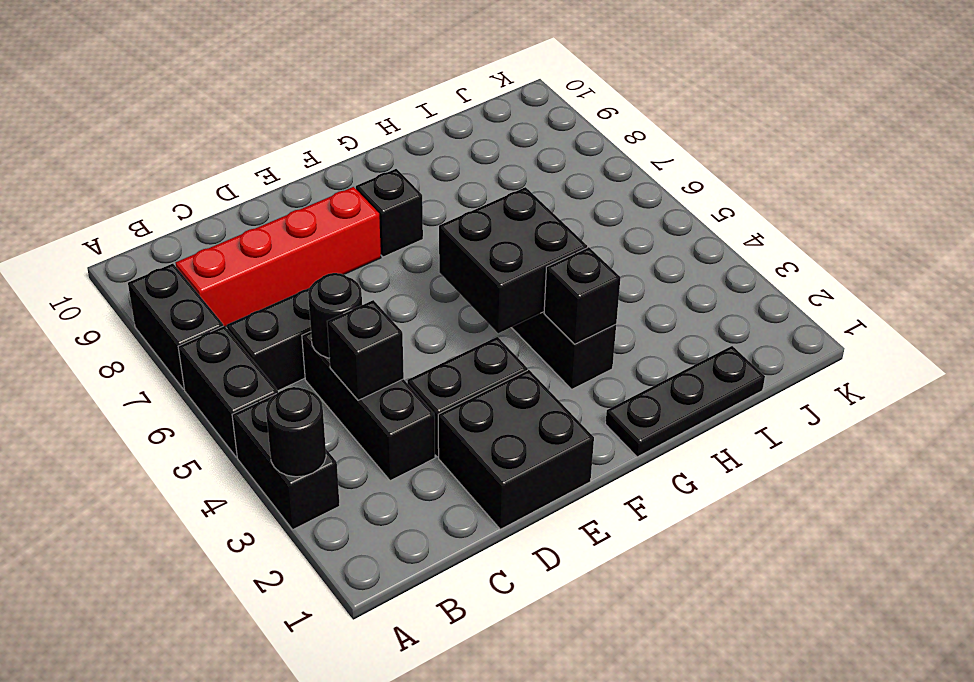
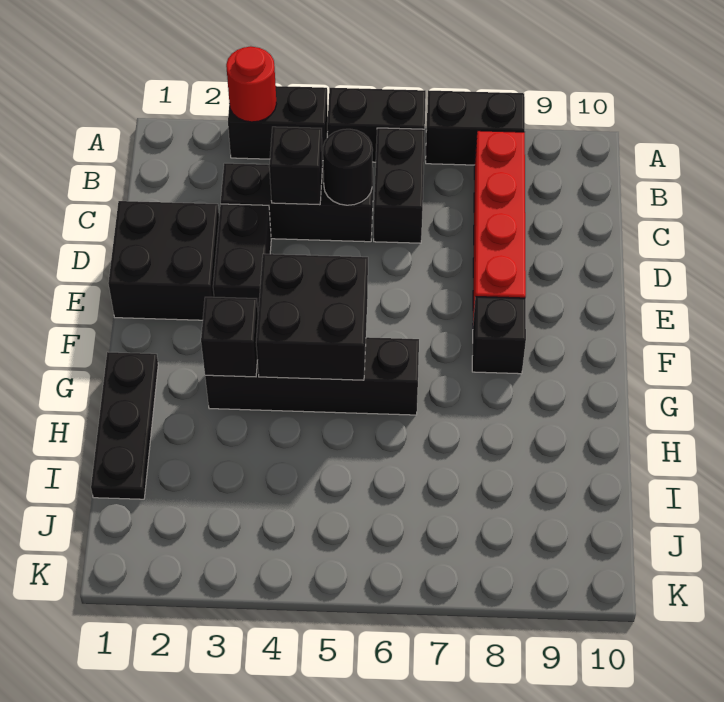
black round brick A3 level 2 -> red round brick A3 level 2

